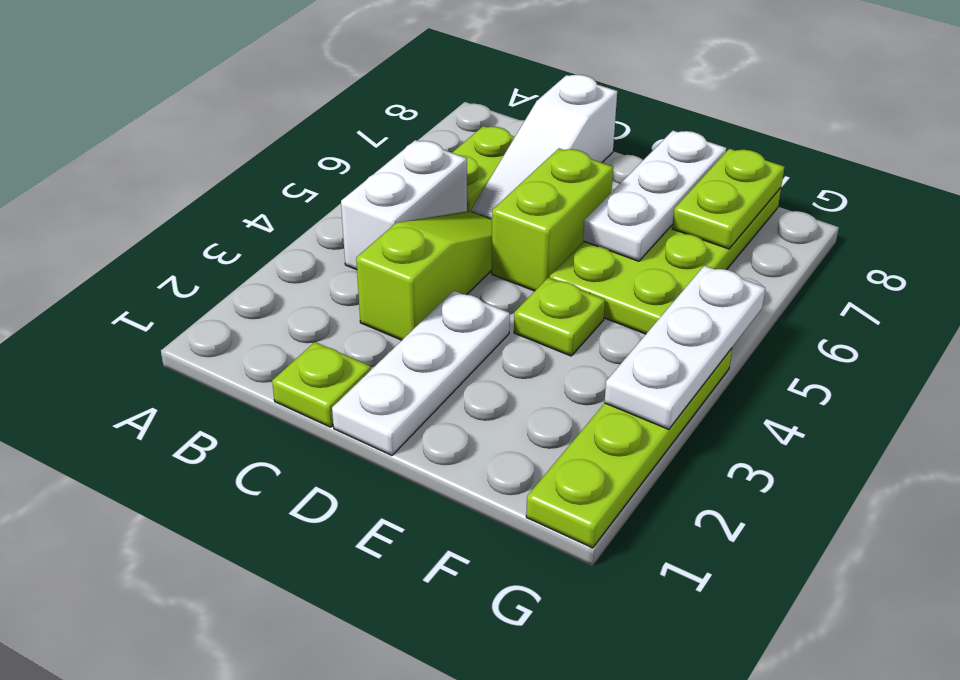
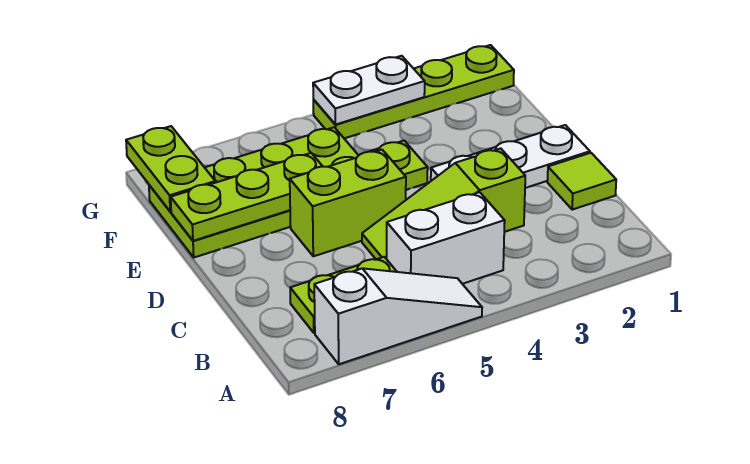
lime plate C1 level 1 -> lime tile C1 level 1
white slope C6:C8 level 1 top 8 -> white slope A5:A7 level 1 top 7
white plate E6:E8 level 2 -> lime plate E6:E8 level 2
lime plate F7:F8 level 2 -> lime plate F8:G8 level 2
white plate G3:G5 level 2 -> white plate G3:G4 level 2

